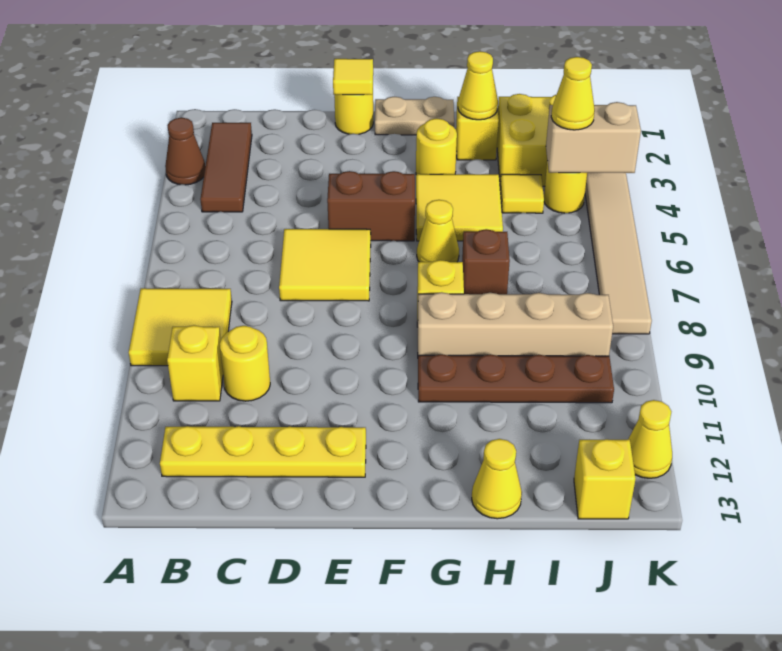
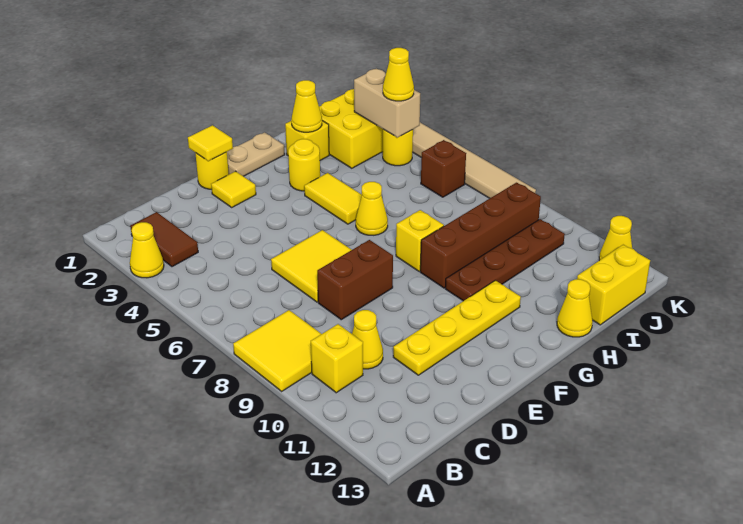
brown cone A3 level 1 -> yellow cone A3 level 1
brown tile B2:B4 level 1 -> brown tile B2:B3 level 1
yellow plate B12:E12 level 1 -> yellow plate D11:G11 level 1
yellow round brick C10 level 1 -> yellow cone C10 level 1
brown brick E5:F5 level 1 -> brown brick D8:E8 level 1
yellow tile G4:H5 level 1 -> yellow tile G4:G5 level 1
tan brick G9:J9 level 1 -> brown brick G9:J9 level 1
brown brick H7 level 1 -> brown brick J6 level 1
yellow tile I4 level 1 -> yellow tile E2 level 1
tan brick J4:K4 level 2 -> tan brick J3:J4 level 2
yellow brick J13 level 1 -> yellow brick I13:J13 level 1

